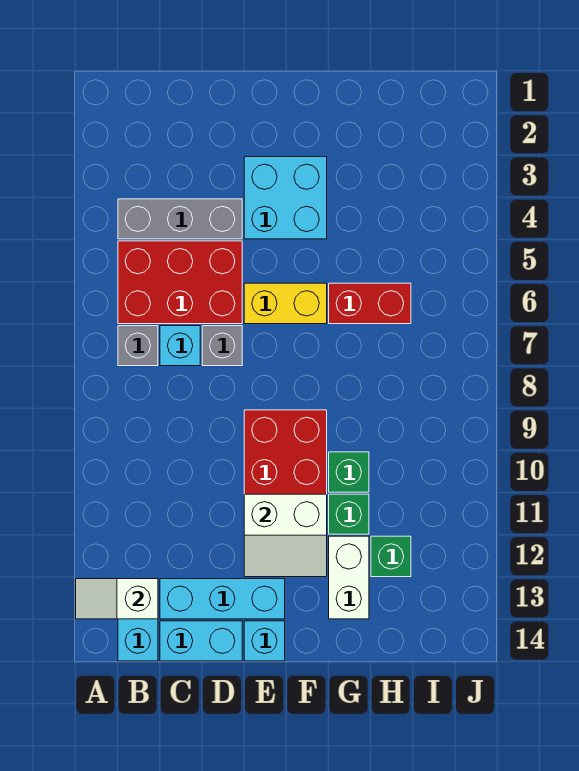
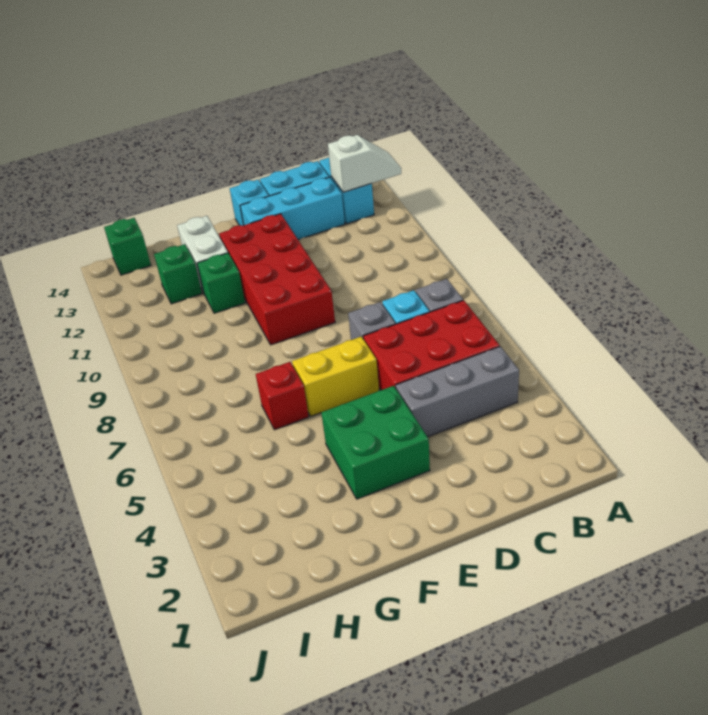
cyan brick E3:F4 level 1 -> green brick E3:F4 level 1
white slope E11:F12 level 2 top 11 -> none
red brick G6:H6 level 1 -> red brick G6 level 1
green brick G10 level 1 -> green brick I14 level 1

